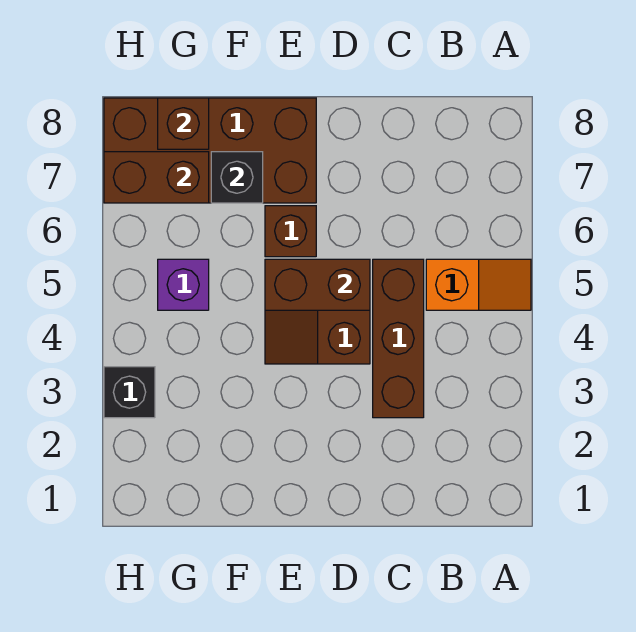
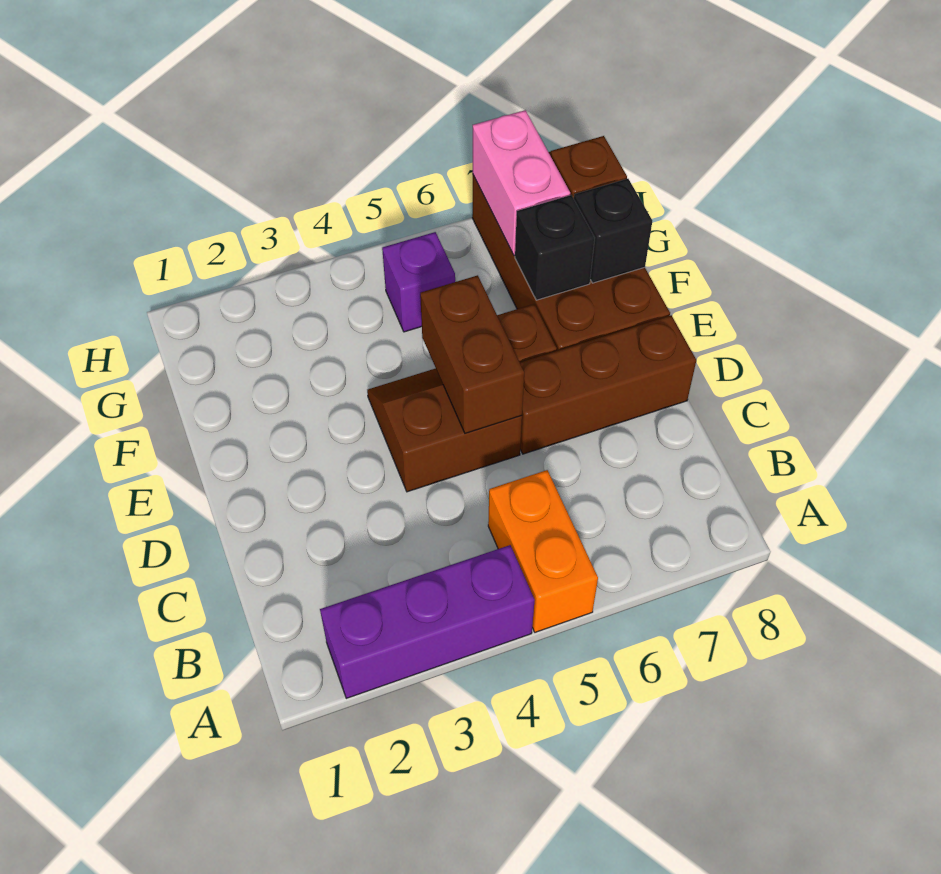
none -> purple brick A2:A4 level 1
orange slope A5:B5 level 1 top B -> orange brick A5:B5 level 1
brown brick C3:C5 level 1 -> brown brick D6:D8 level 1
brown brick G7:H7 level 2 -> pink brick G7:H7 level 2
black brick H3 level 1 -> black brick F8 level 2

